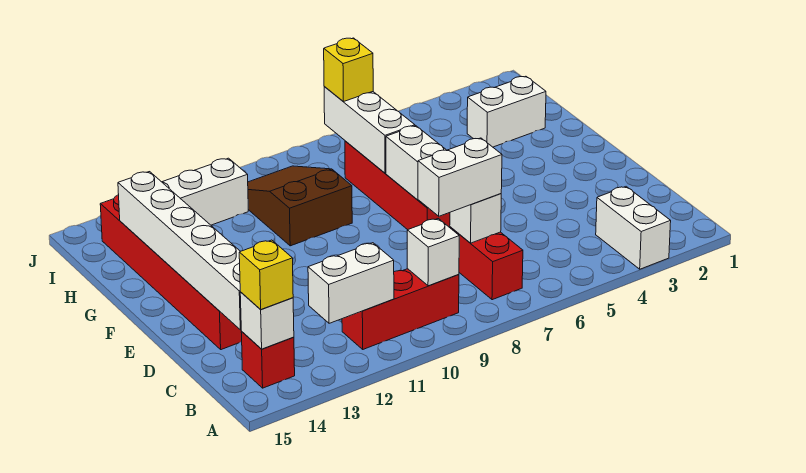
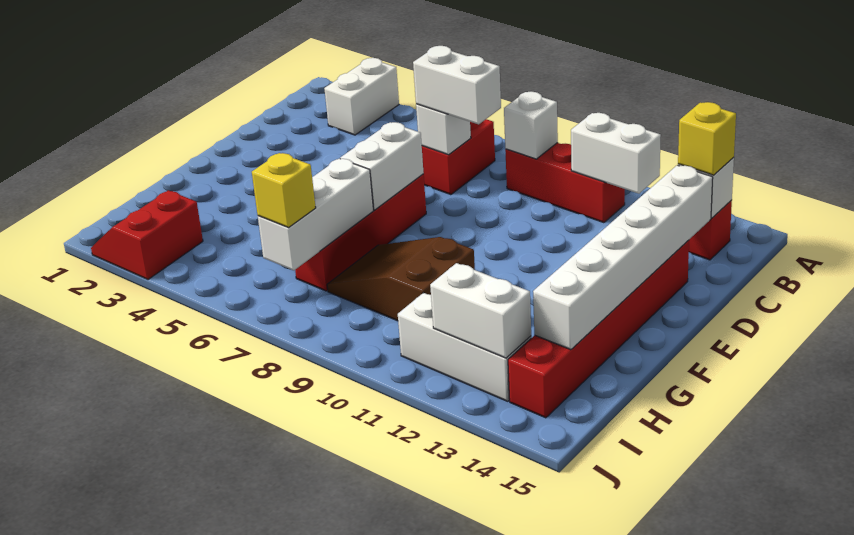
brown slope G9:I10 level 1 top G -> brown slope G8:H10 level 1 top 10
white brick H2:H3 level 1 -> white brick I12:I13 level 2
none -> red slope I2:J3 level 1 top 3

